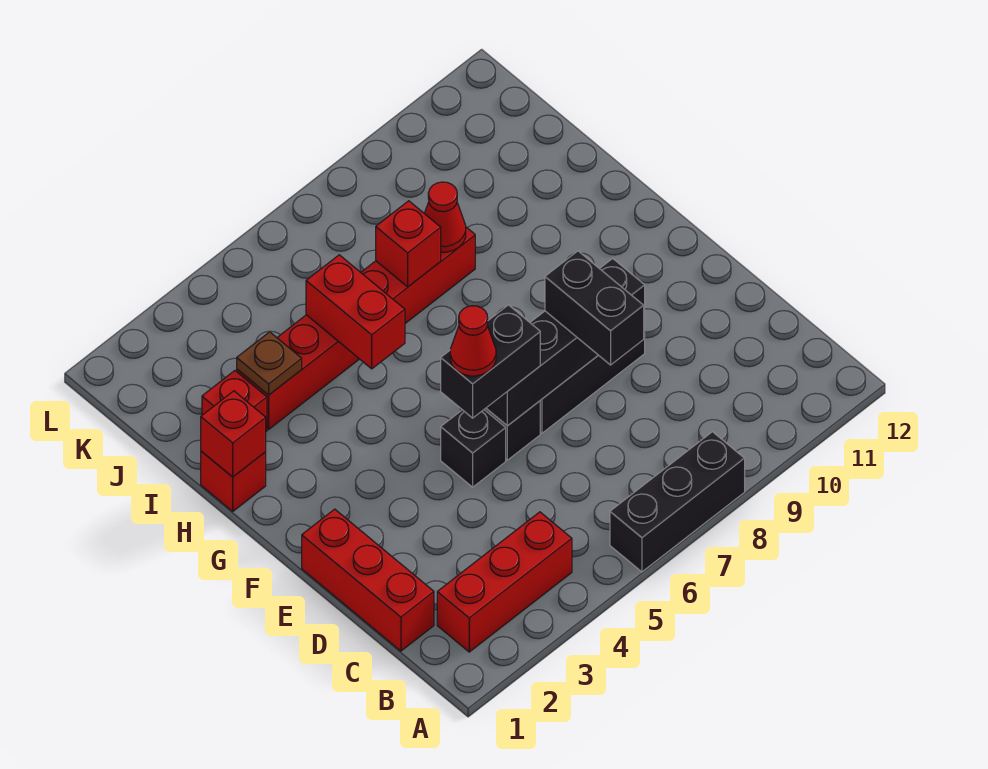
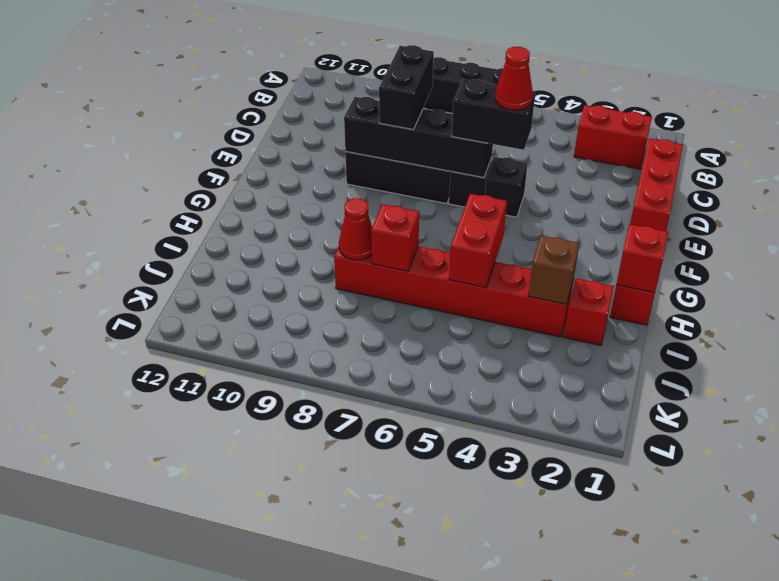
red brick B2:B4 level 1 -> red brick B2:B3 level 1
brown plate I3 level 2 -> brown brick I3 level 2

